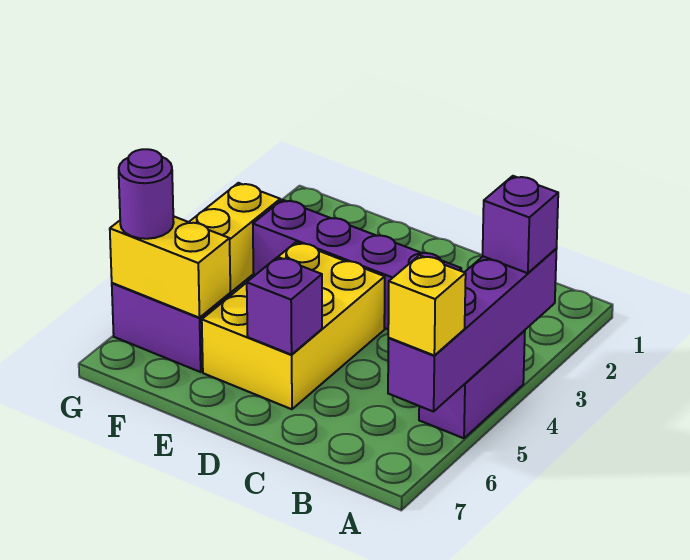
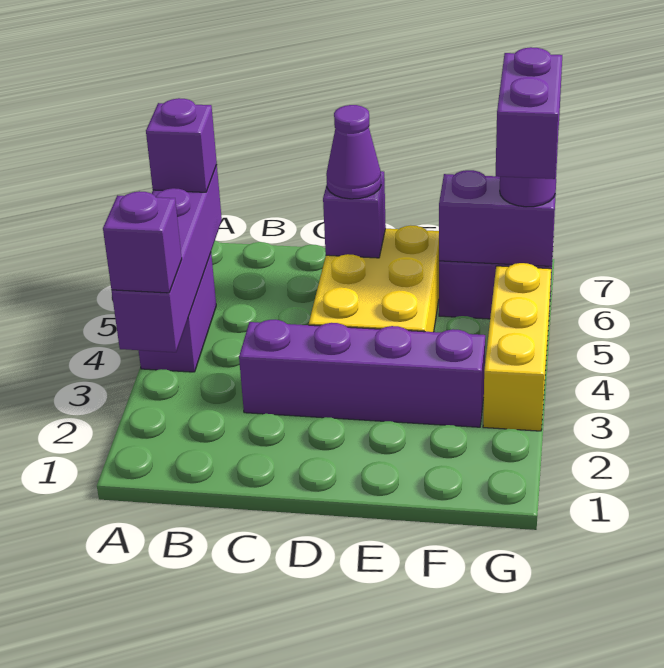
yellow brick A6 level 3 -> purple brick A6 level 3
none -> purple cone D6 level 3
yellow brick F6:G6 level 2 -> purple brick F6:G6 level 2
none -> purple brick G5:G6 level 4

